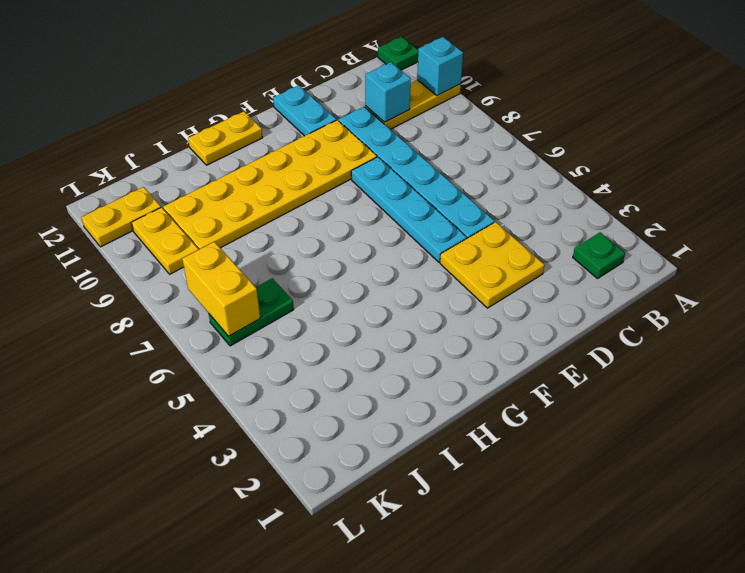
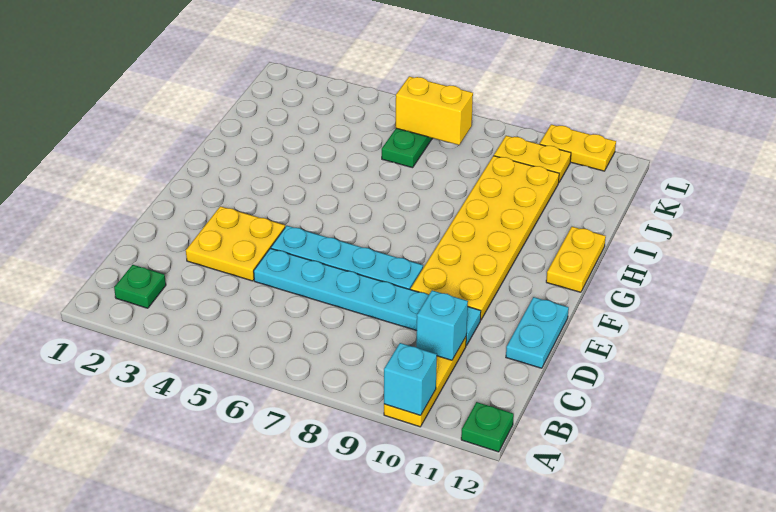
cyan plate E11:E12 level 1 -> cyan plate D12:E12 level 1
yellow plate K11:L11 level 1 -> yellow plate L10:L11 level 1

